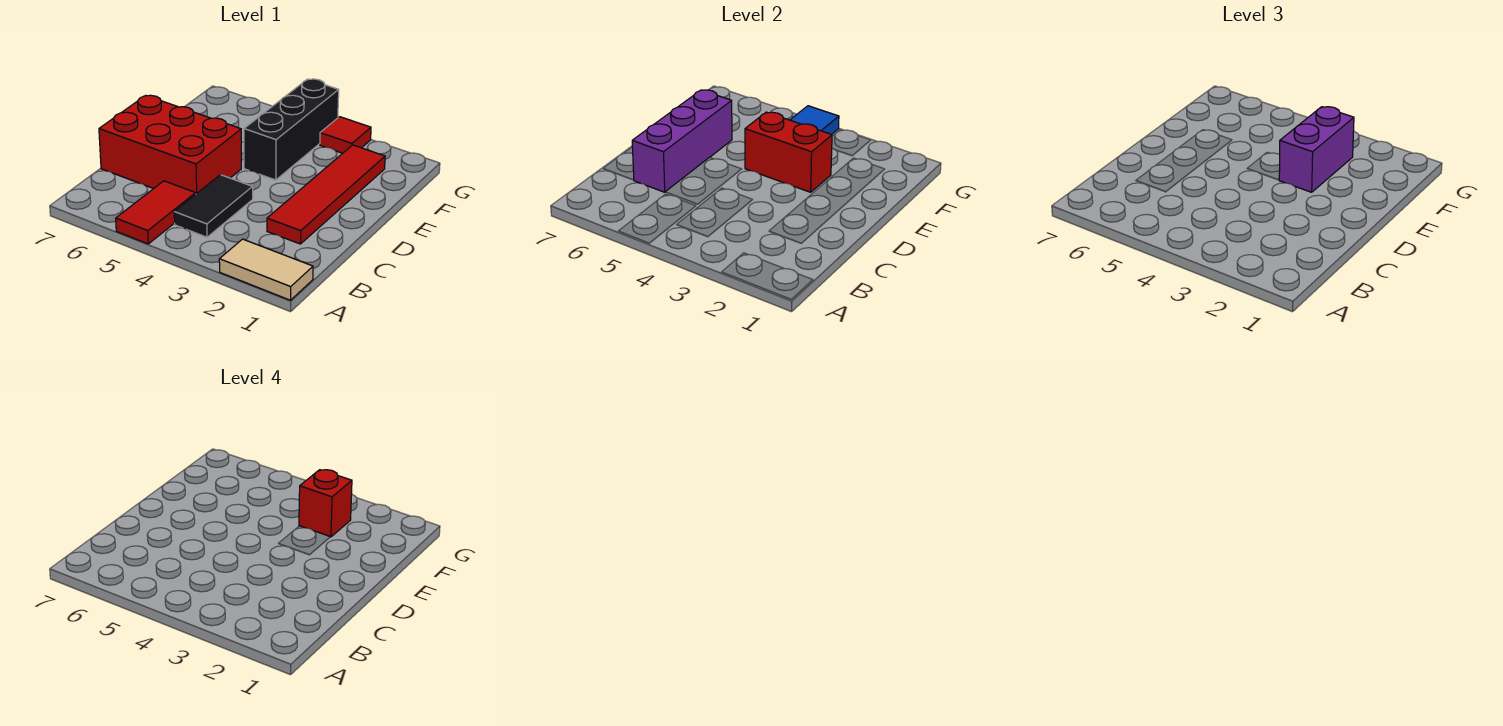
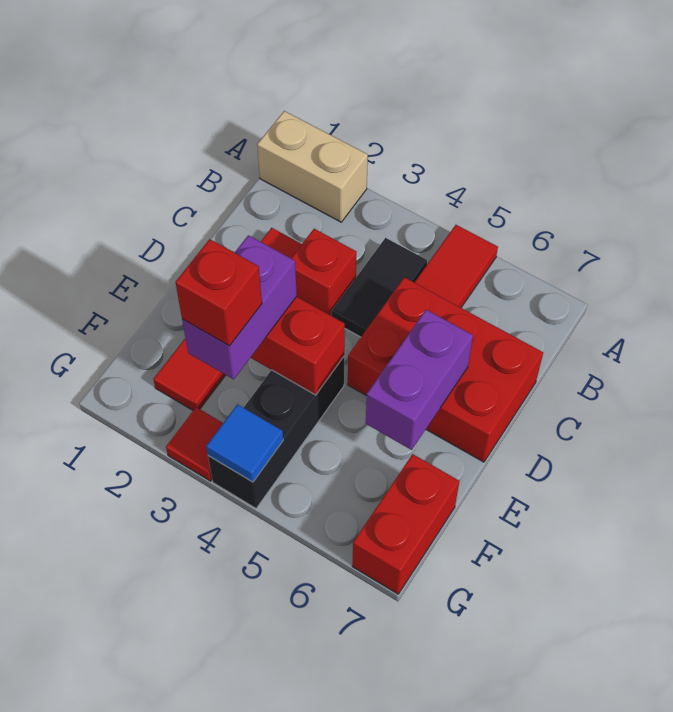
tan tile A1:A2 level 1 -> tan brick A1:A2 level 1
none -> red brick C3 level 1
purple brick C6:E6 level 2 -> purple brick D6:E6 level 2
none -> red brick F7:G7 level 1

